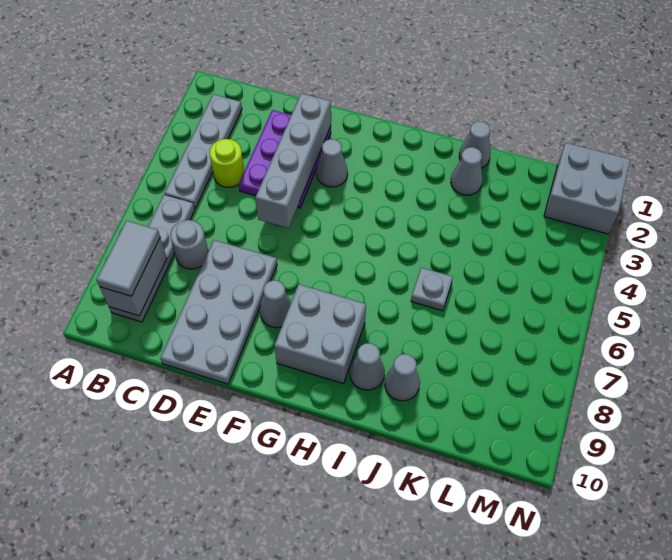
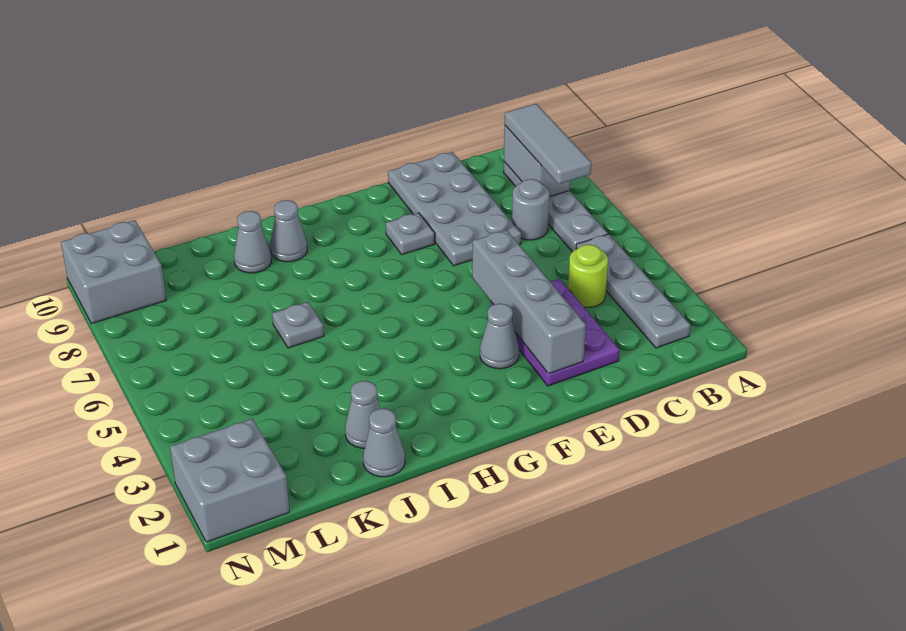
grey tile B8:B9 level 3 -> grey tile B7:B9 level 3
grey cone F8 level 1 -> grey plate F8 level 1
grey brick G8:H9 level 1 -> grey brick M9:N10 level 1

